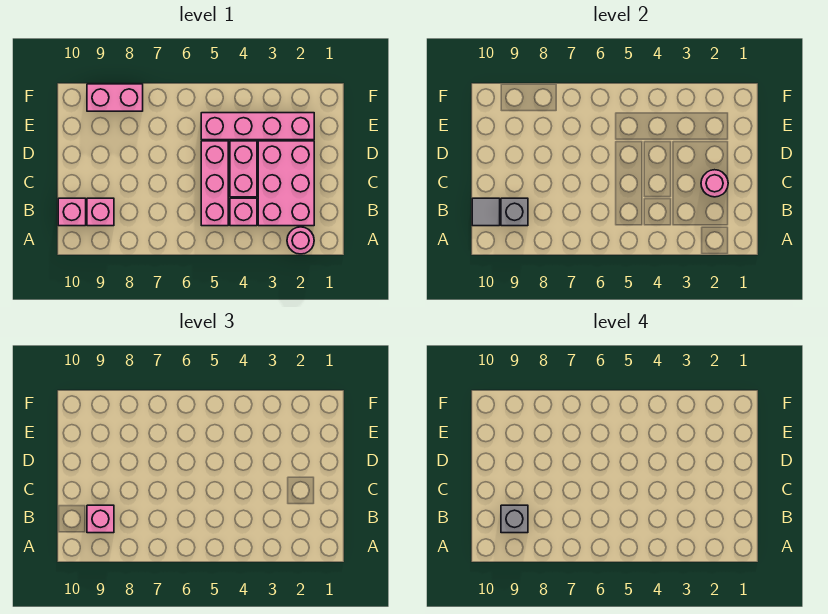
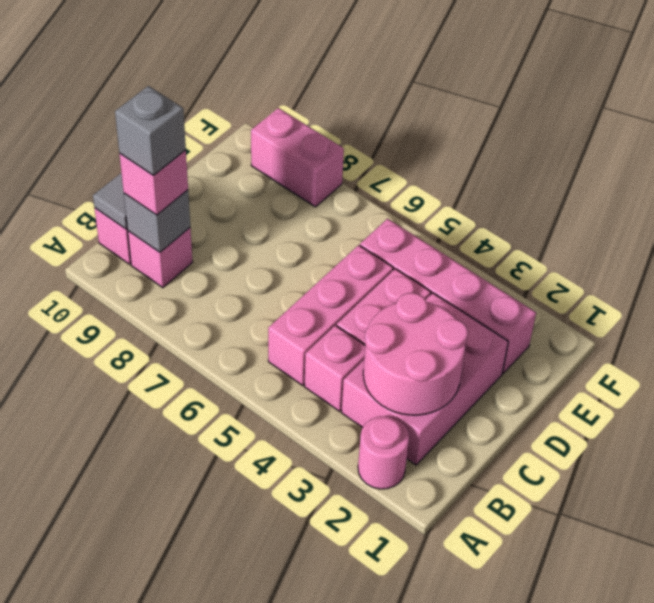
pink round brick C2 level 2 -> pink round brick B2:C3 level 2

